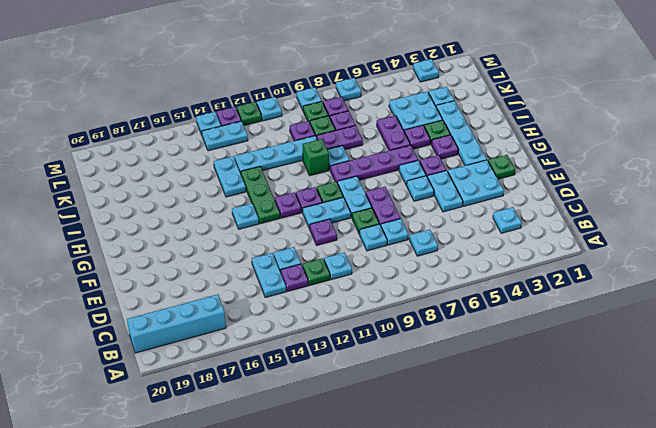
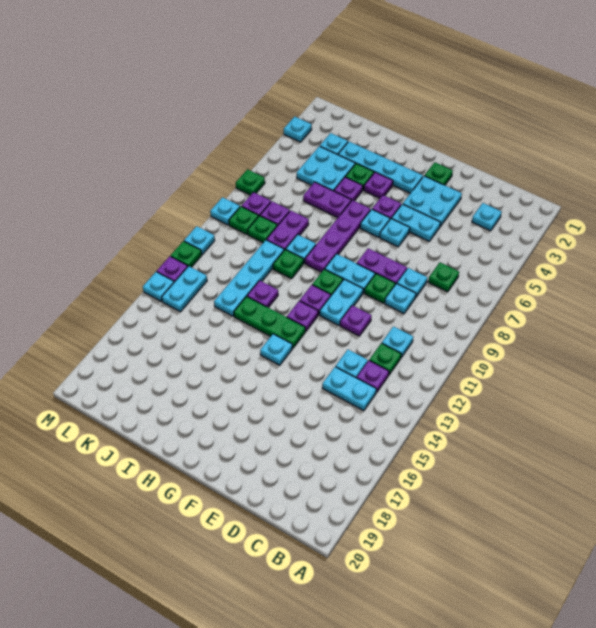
cyan brick B17:B20 level 1 -> none
cyan plate C7 level 1 -> green plate C7 level 1
green brick I10 level 1 -> green plate I10 level 1
cyan plate I14:J14 level 1 -> none
purple plate K10 level 1 -> purple plate I12 level 1
cyan plate M7 level 1 -> green plate M7 level 1

